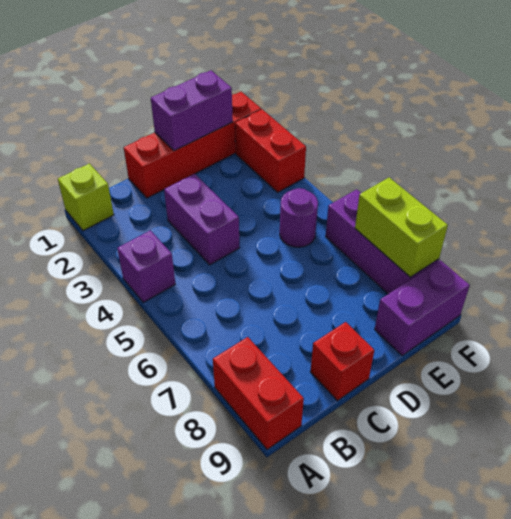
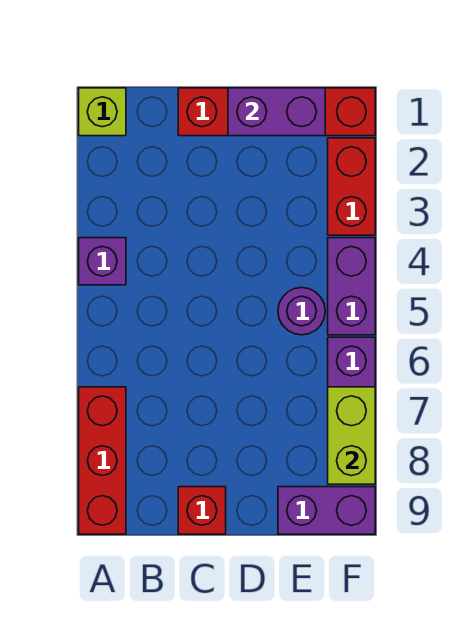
red brick A8:A9 level 1 -> red brick A7:A9 level 1
purple brick C3:C4 level 1 -> purple brick F4:F5 level 1

